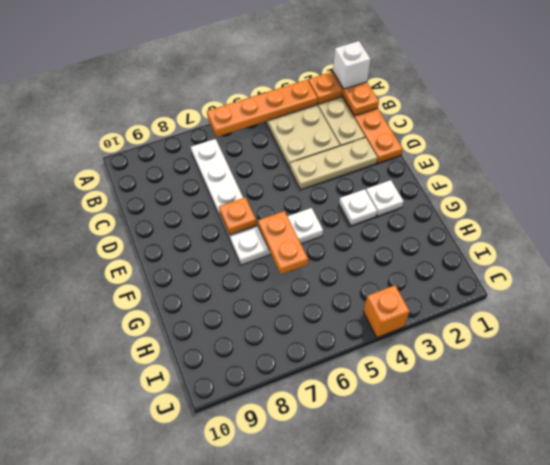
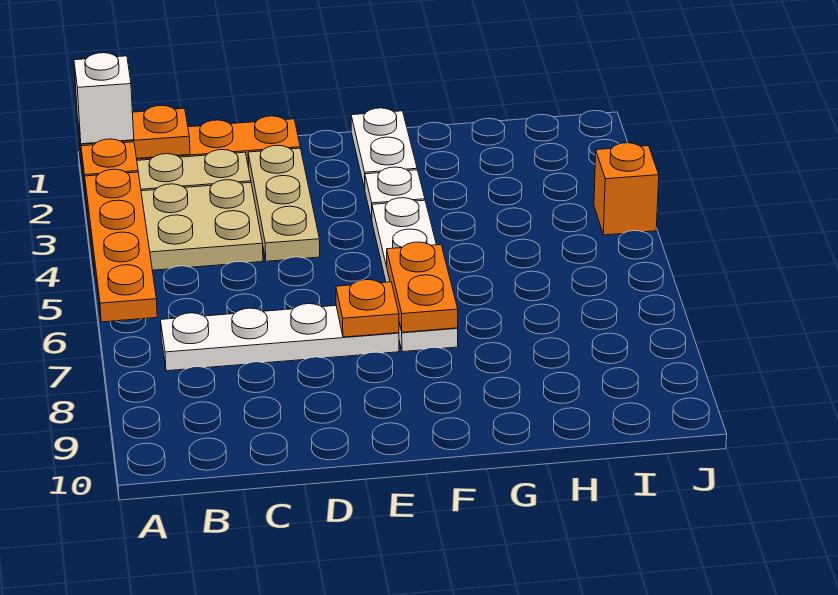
white plate F2 level 1 -> white plate F1:F2 level 1
white plate F5:F7 level 1 -> white plate F4:F7 level 1
orange plate F6:G6 level 2 -> orange plate F6:F7 level 2

